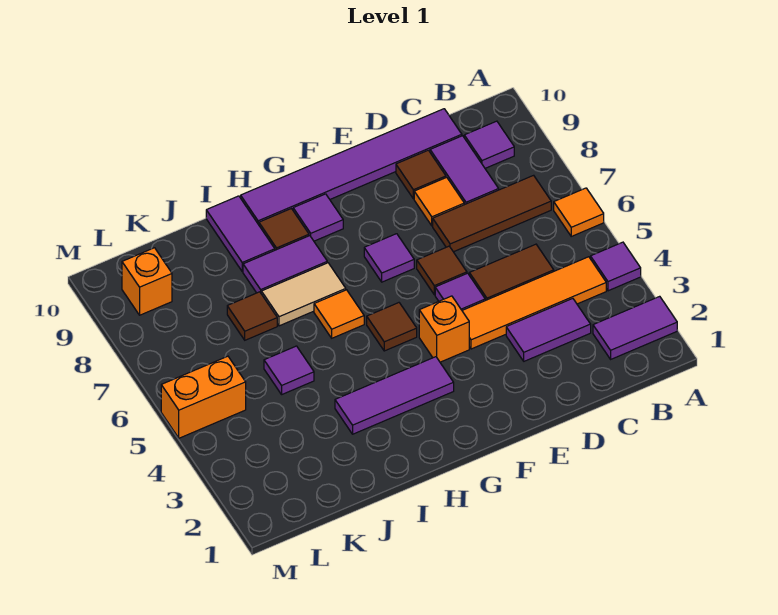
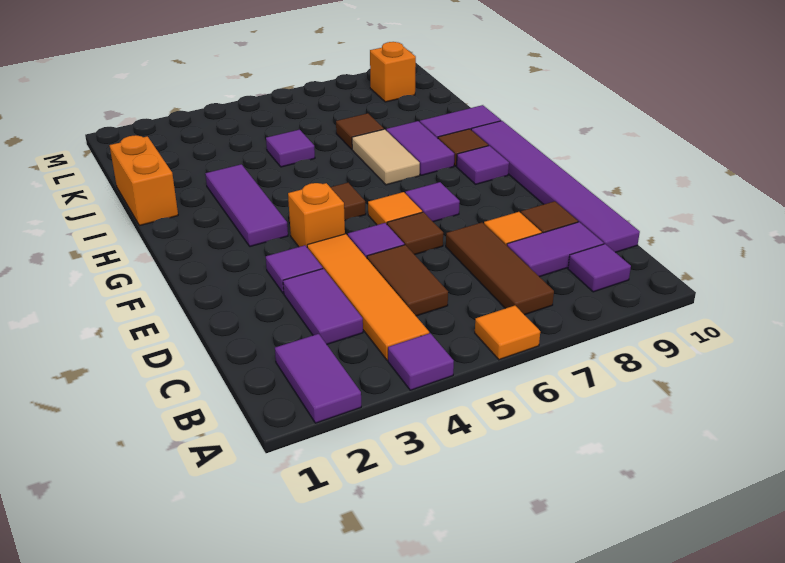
none -> purple tile E3 level 1
orange tile H6 level 1 -> orange tile F6 level 1
orange brick L5:M5 level 1 -> orange brick I1:J1 level 1

